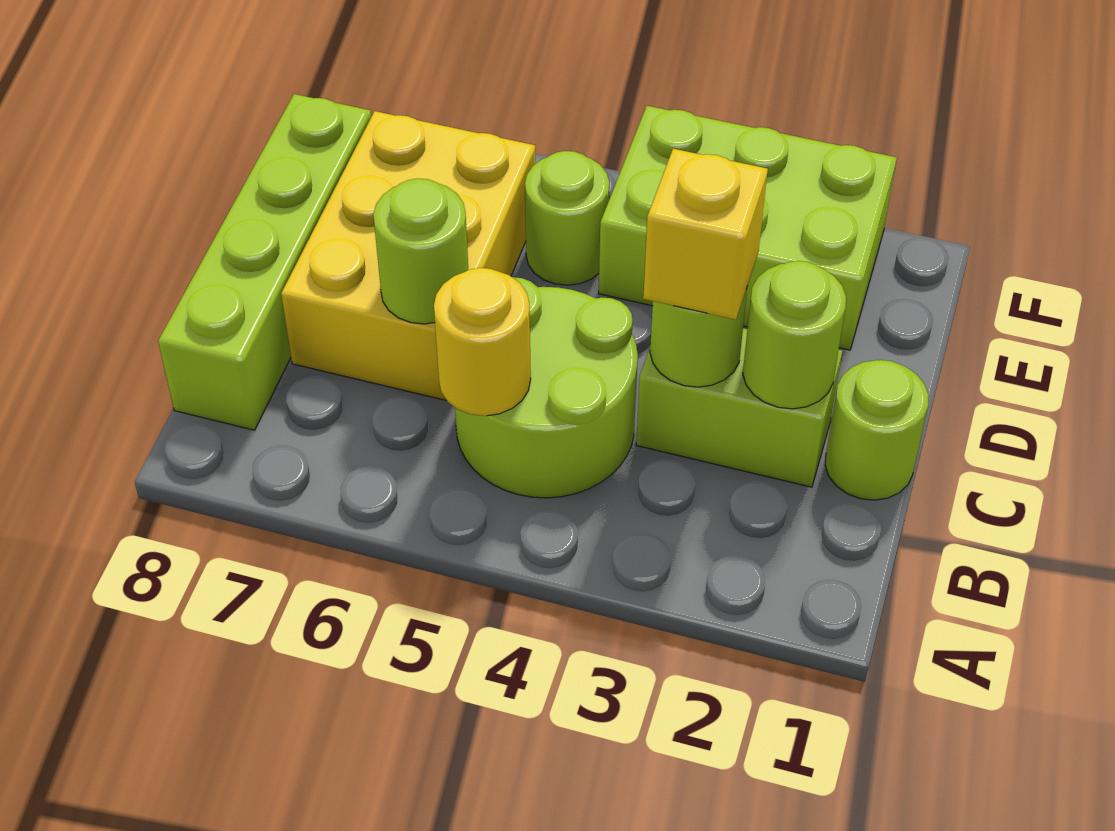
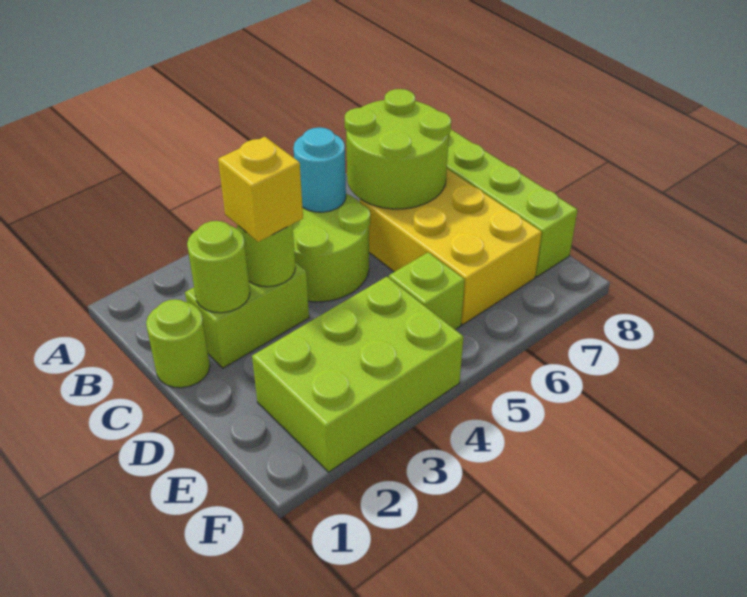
yellow round brick B5 level 2 -> cyan round brick B5 level 2
lime round brick C6 level 2 -> lime round brick B6:C7 level 2
lime round brick E5 level 1 -> lime brick E5 level 1

